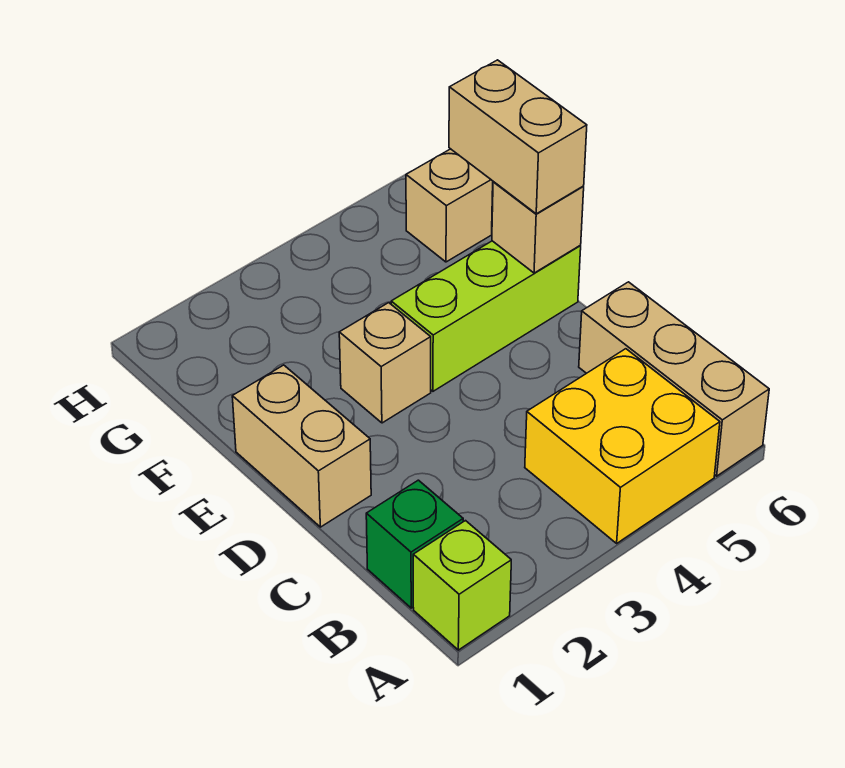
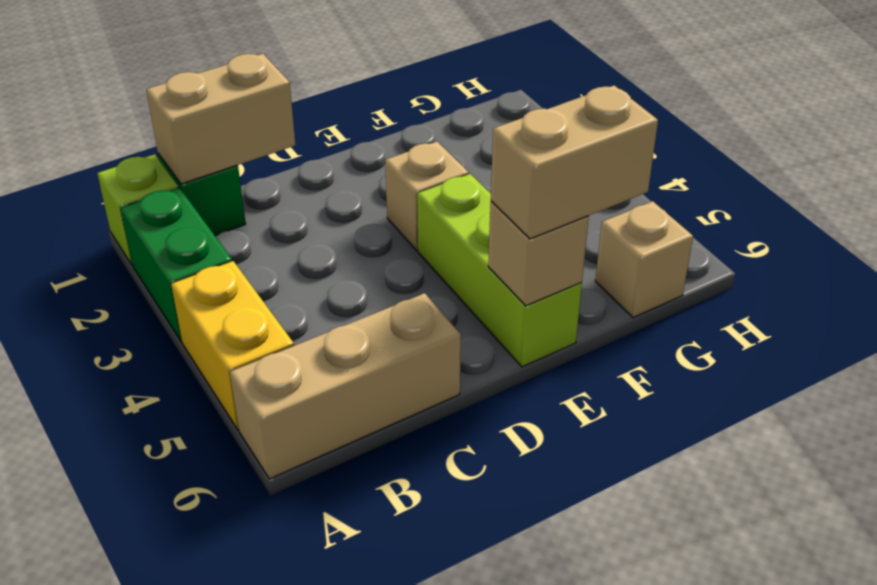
none -> green brick A2:A3 level 1
yellow brick A4:B5 level 1 -> yellow brick A4:A5 level 1
tan brick D1:E1 level 1 -> tan brick B1:C1 level 2

